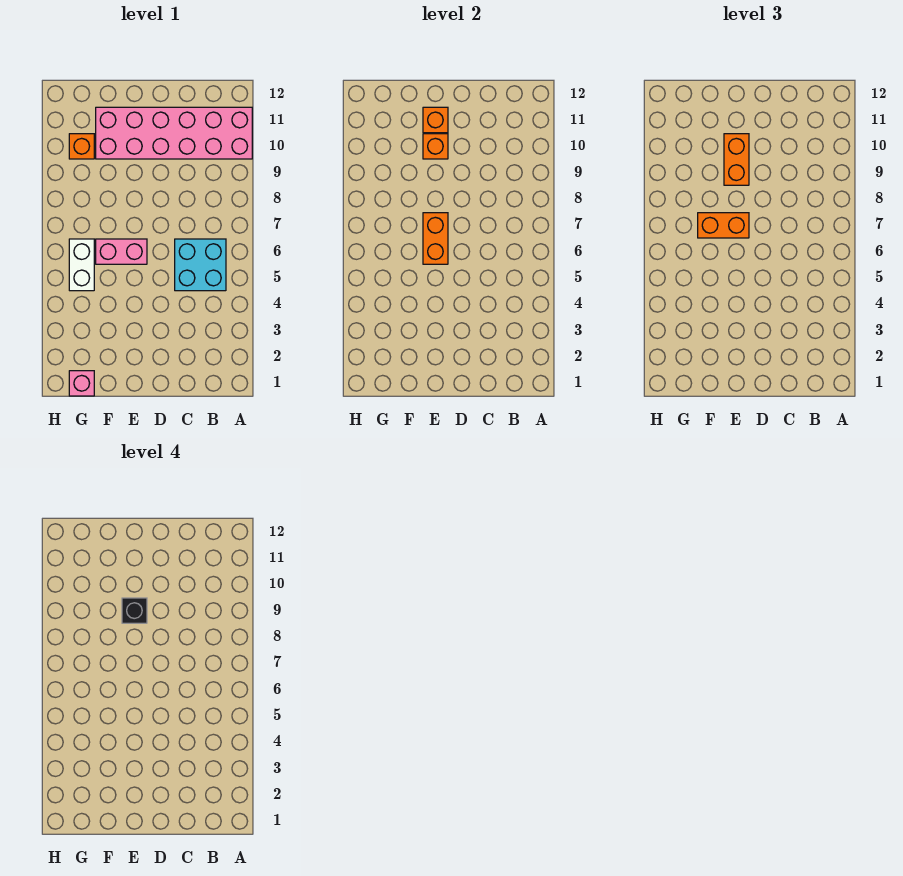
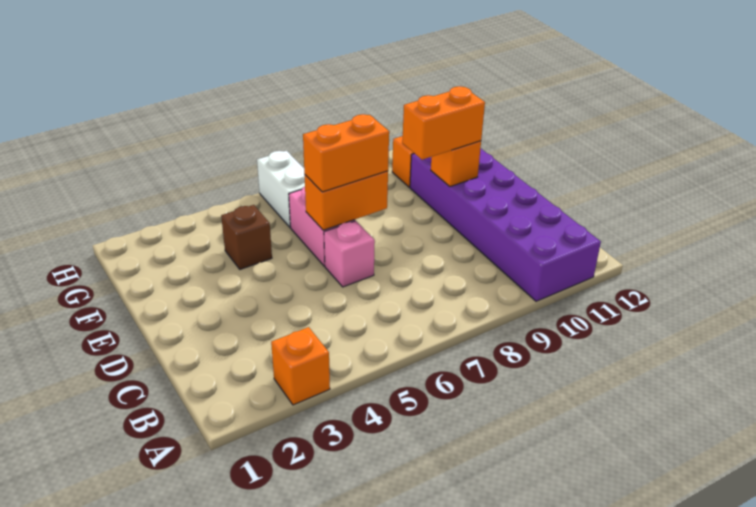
pink brick A10:F11 level 1 -> purple brick A10:F11 level 1
cyan brick B5:C6 level 1 -> none
orange brick E7:F7 level 3 -> orange brick E6:E7 level 3
black brick E9 level 4 -> none
orange brick E11 level 2 -> orange brick A3 level 1
none -> brown brick F4 level 1
pink brick G1 level 1 -> pink brick D6 level 1
white brick G5:G6 level 1 -> white brick G6:H6 level 1

